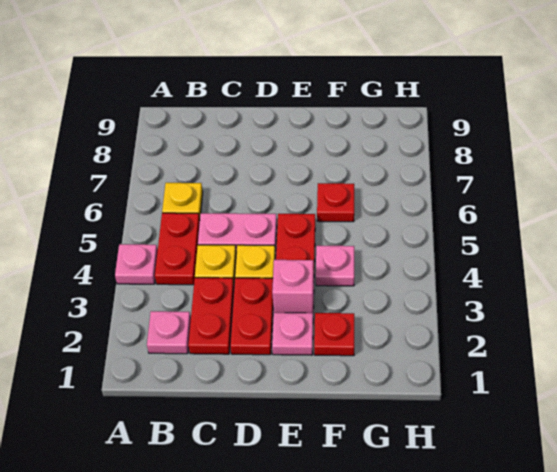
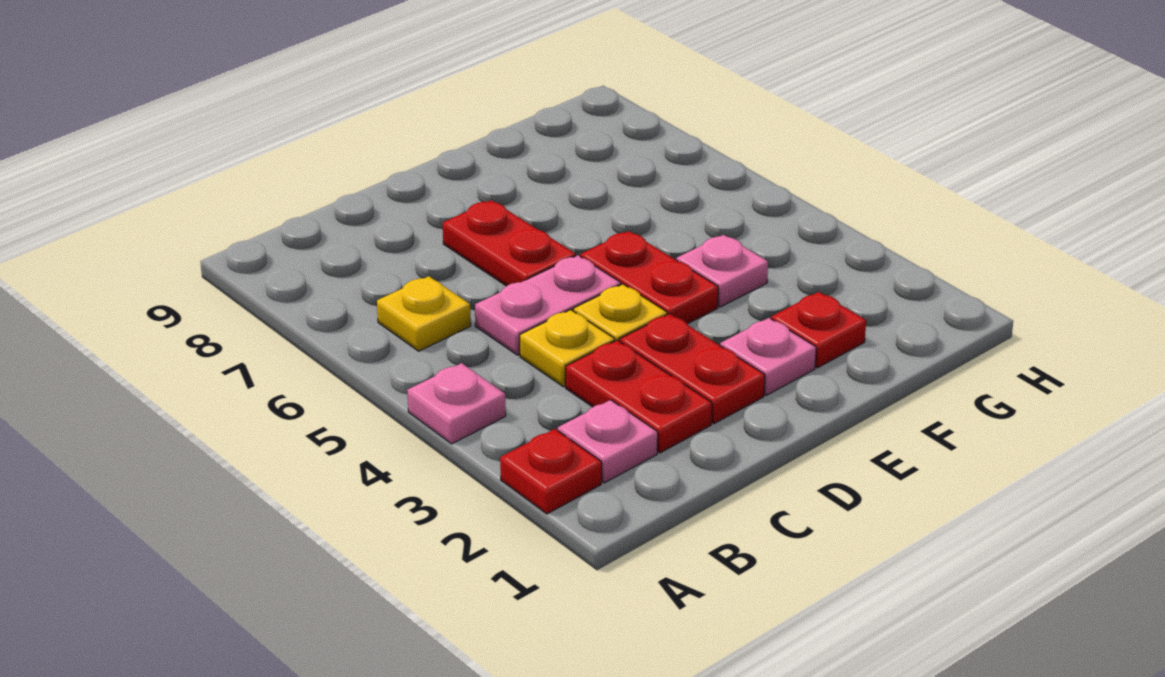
red plate B4:B5 level 1 -> red plate D6:D7 level 1
pink brick E3 level 1 -> none
red plate F6 level 1 -> red plate A2 level 1

